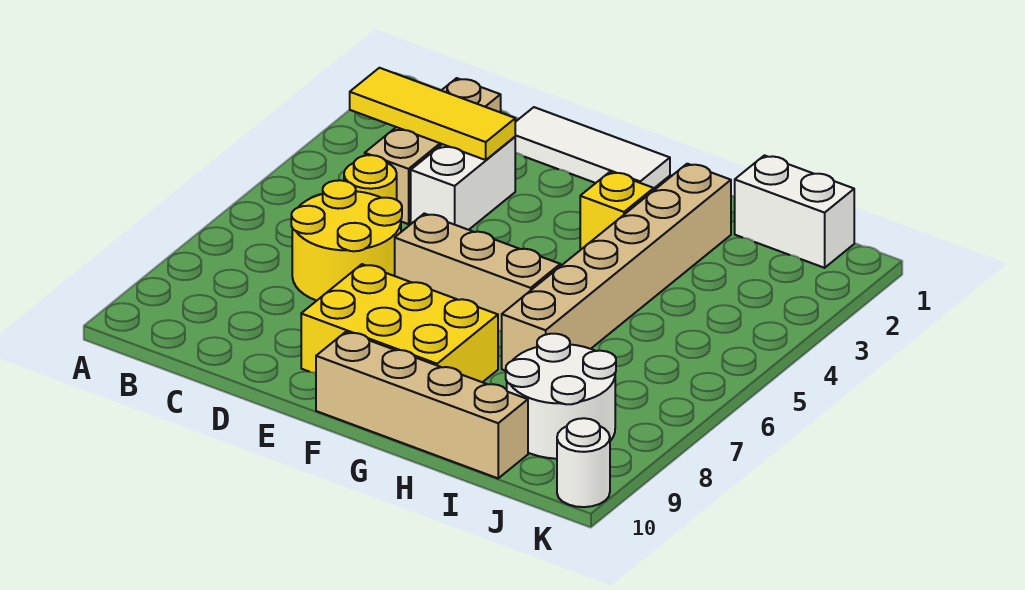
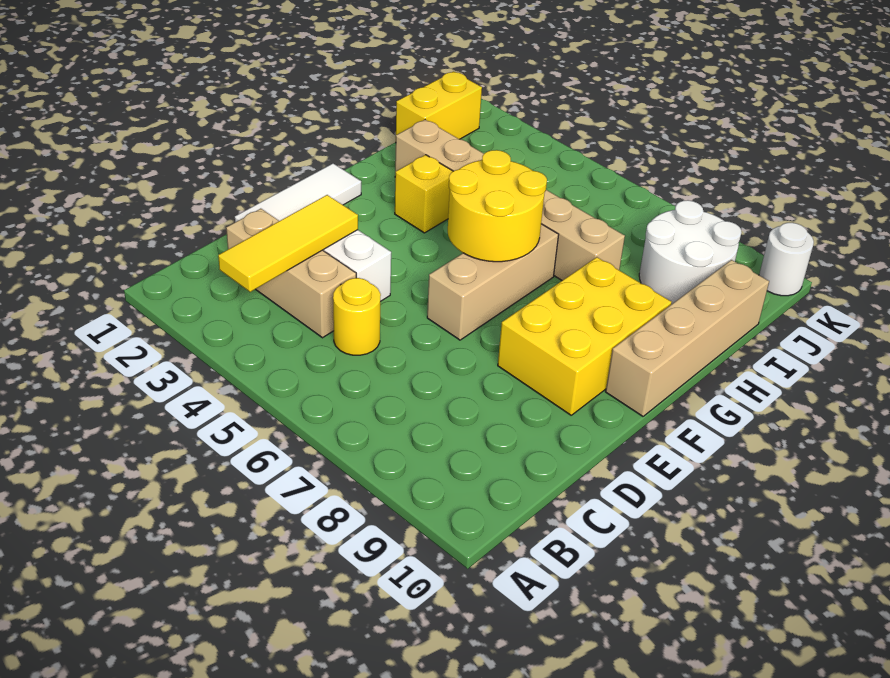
yellow round brick C6:D7 level 1 -> yellow round brick F5:G6 level 2
white brick I1:J1 level 1 -> yellow brick I1:J1 level 1

